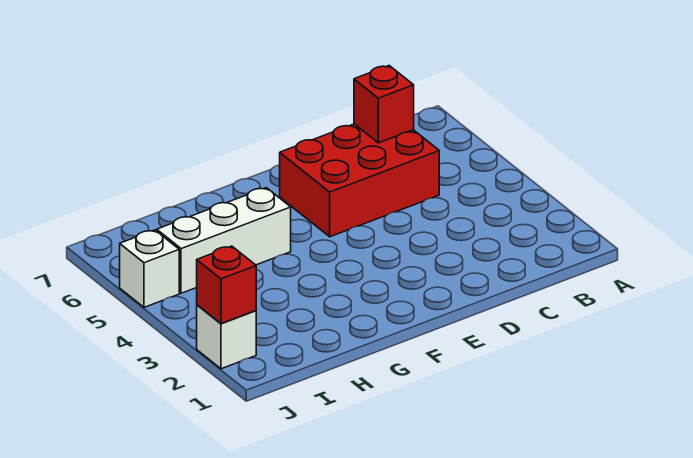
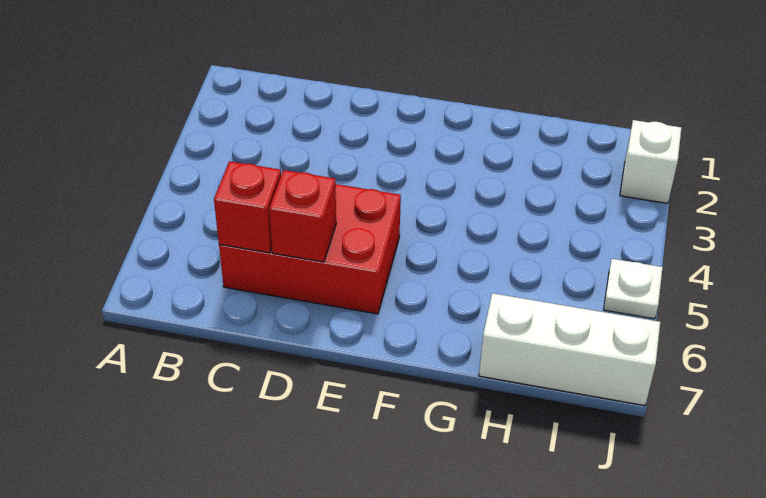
white brick G5:I5 level 1 -> white brick H7:J7 level 1
red brick J2 level 2 -> red brick D6 level 2
white brick J5 level 1 -> white plate J5 level 1

